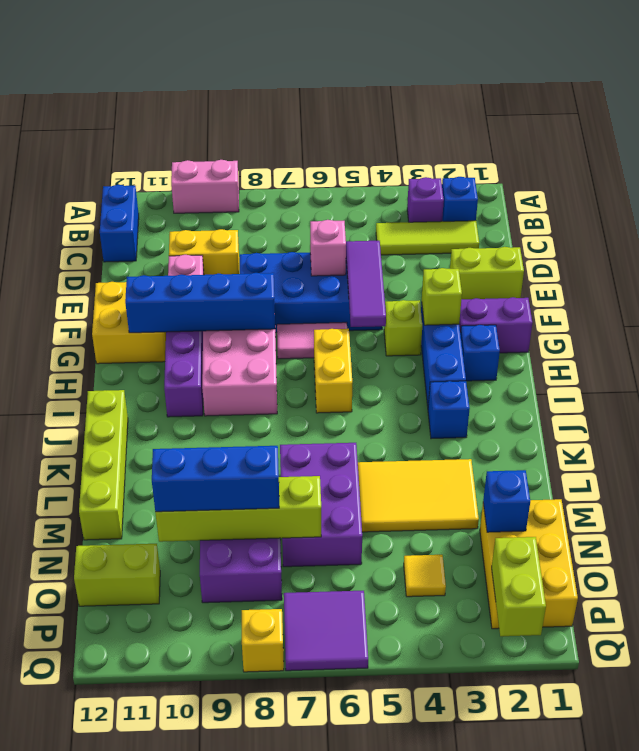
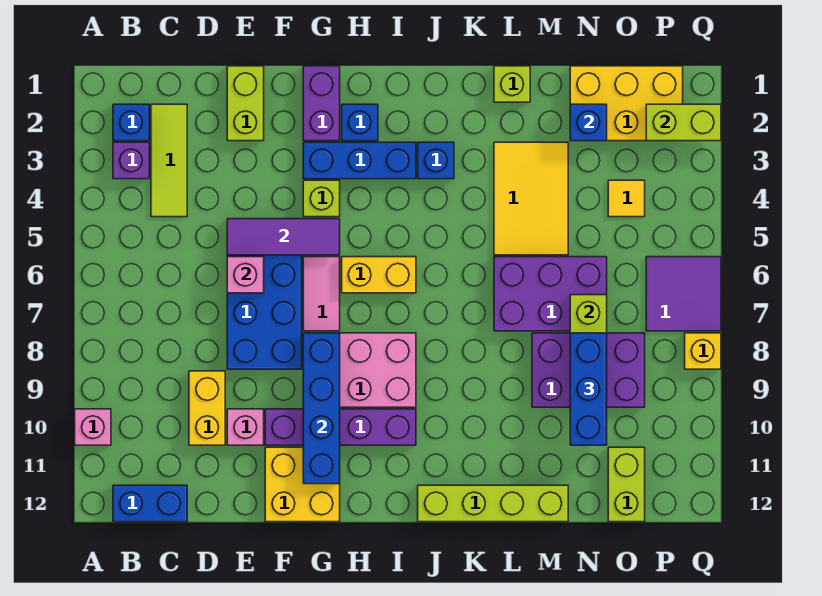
pink brick A9:A10 level 1 -> pink brick A10 level 1
lime brick G3 level 2 -> lime brick L1 level 1

